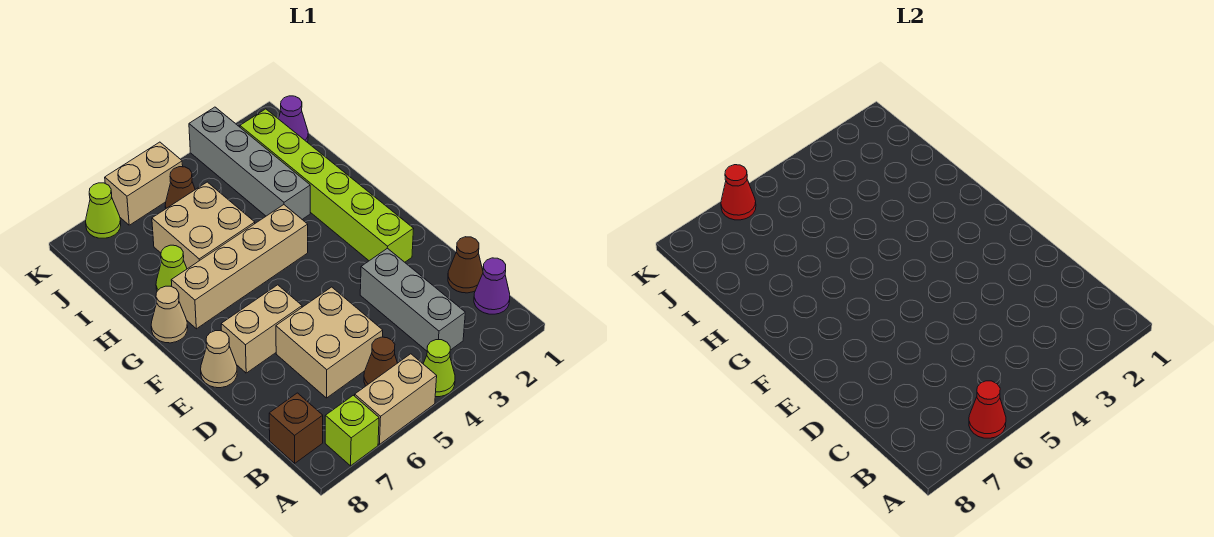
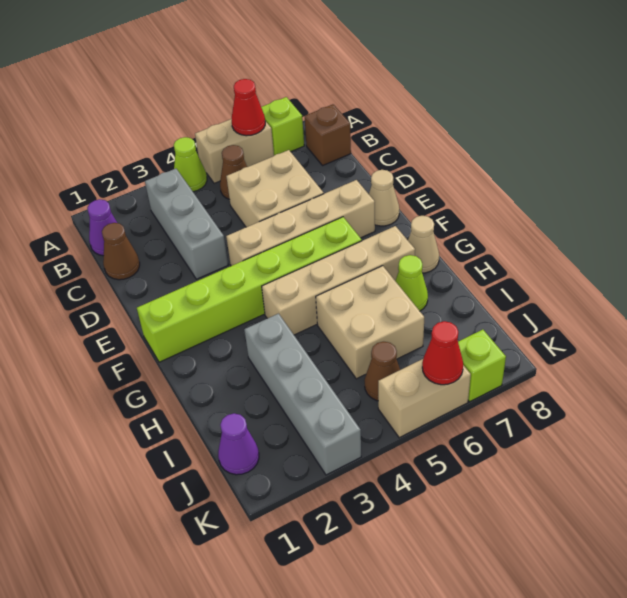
lime brick E2:J2 level 1 -> lime brick F1:F6 level 1
tan brick E6:E7 level 1 -> tan brick E4:E7 level 1
lime cone K7 level 1 -> lime brick K7 level 1

